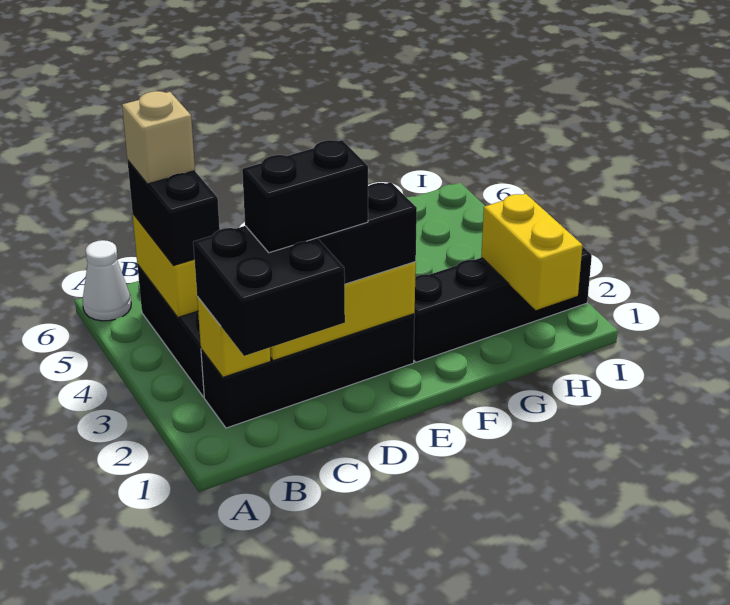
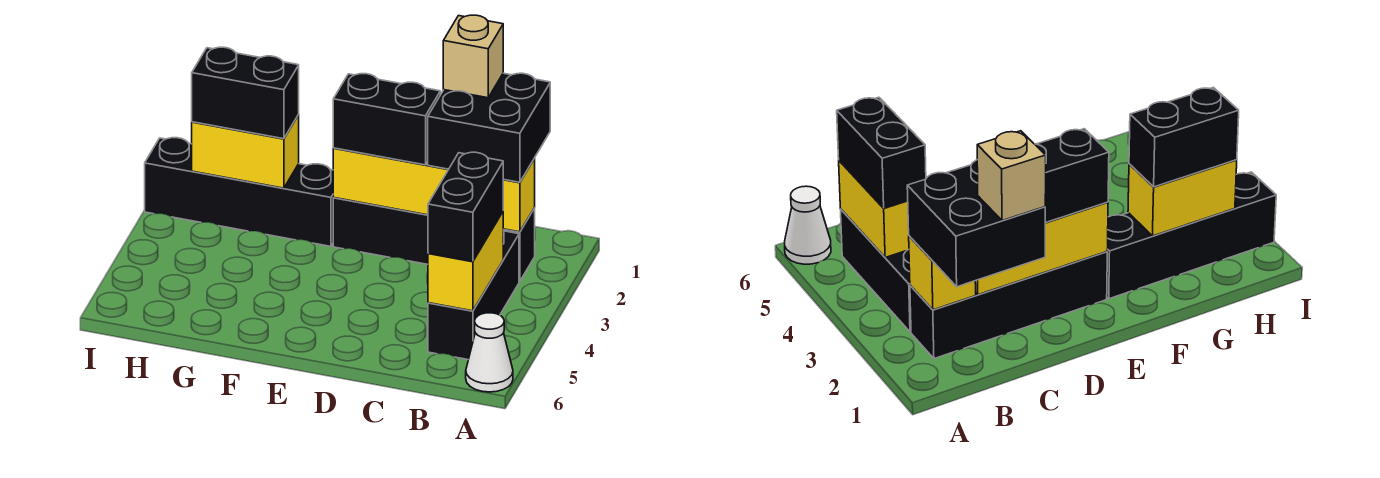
tan brick B5 level 4 -> tan brick C1 level 4
black brick C2:D2 level 4 -> black brick G2:H2 level 3
yellow brick H1:H2 level 2 -> yellow brick G2:H2 level 2

